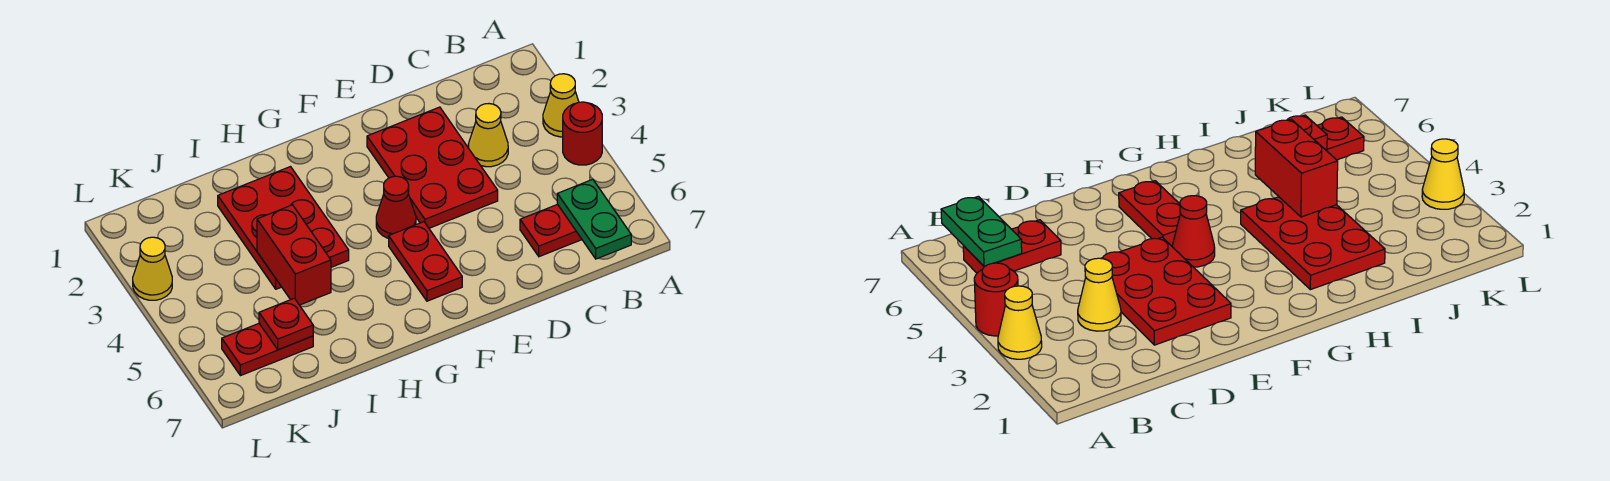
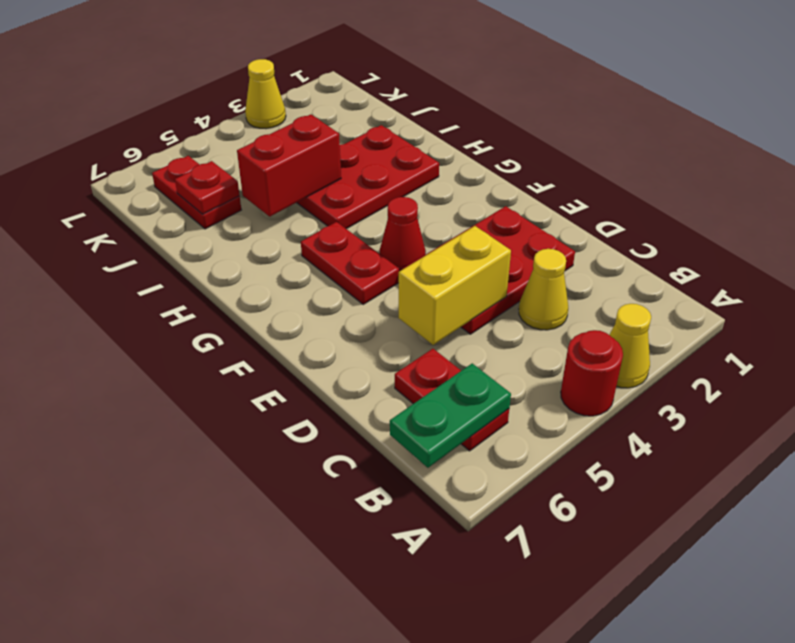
none -> yellow brick D4:D5 level 2
red plate F5:F6 level 1 -> red plate F5:G5 level 1

